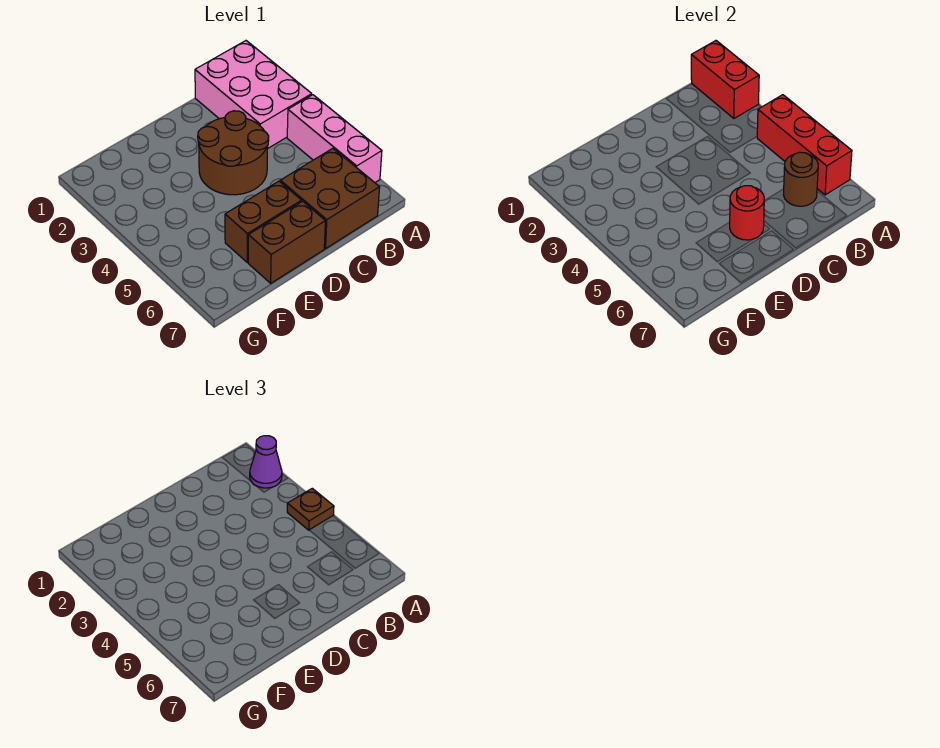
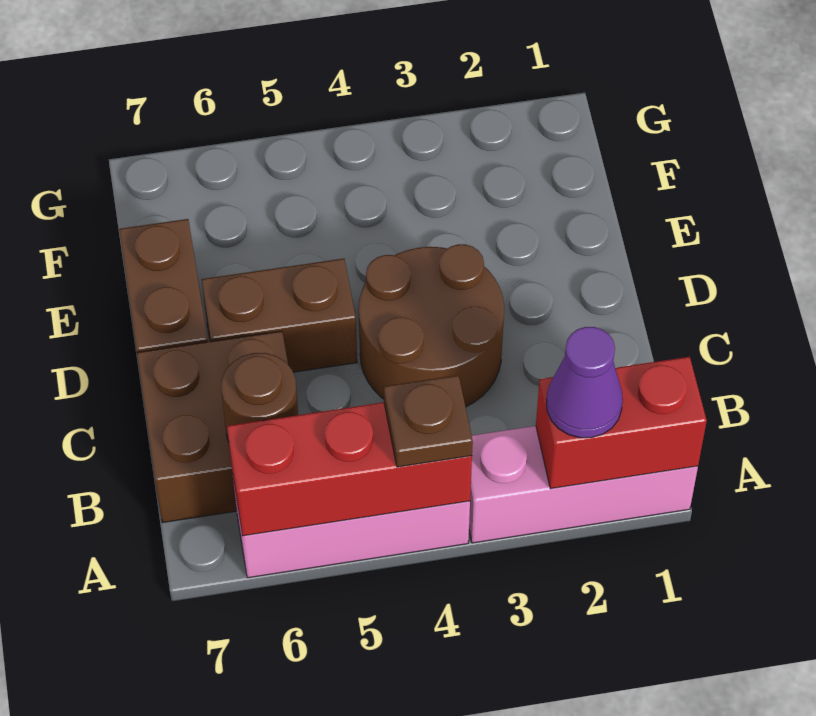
pink brick A1:B3 level 1 -> pink brick A1:A3 level 1
brown brick D6:E6 level 1 -> brown brick D5:D6 level 1
red round brick D6 level 2 -> none

